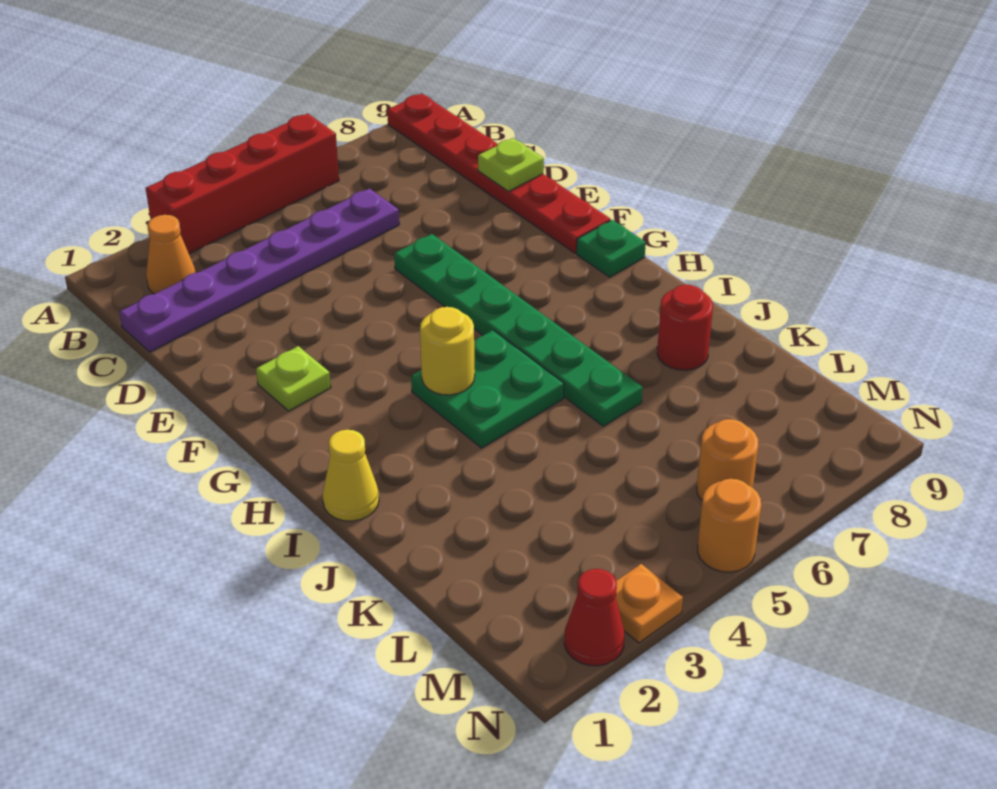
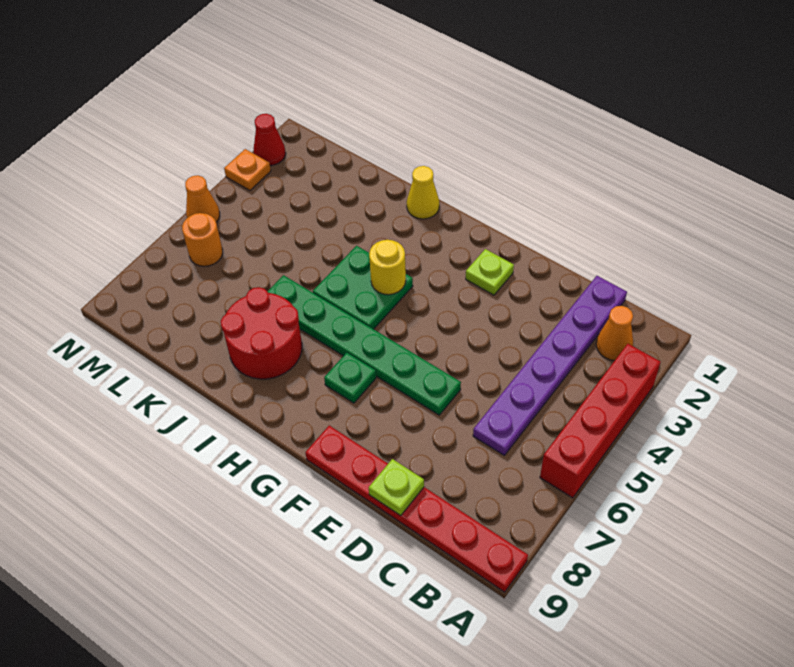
green plate G9 level 1 -> green plate G7 level 1
red round brick J8 level 1 -> red round brick I7:J8 level 1
orange round brick N5 level 1 -> orange cone N5 level 1

